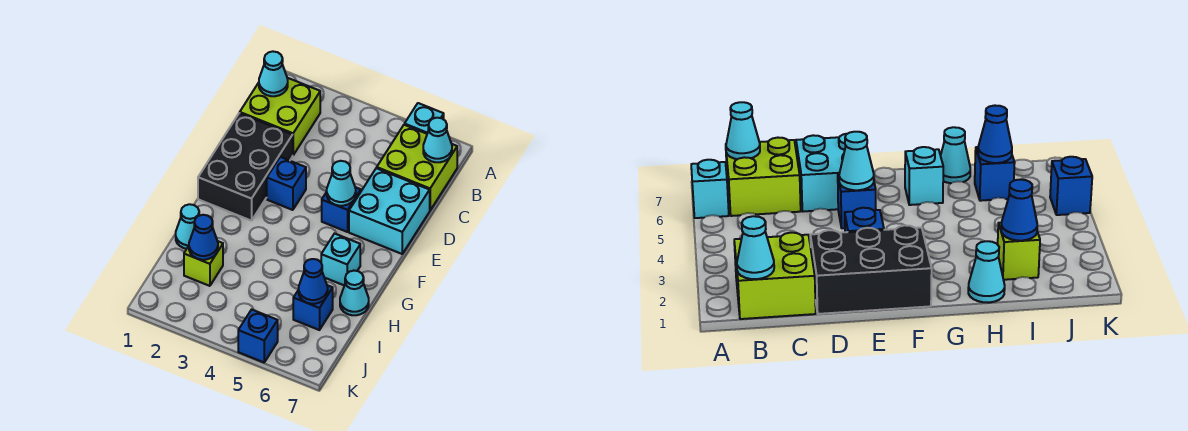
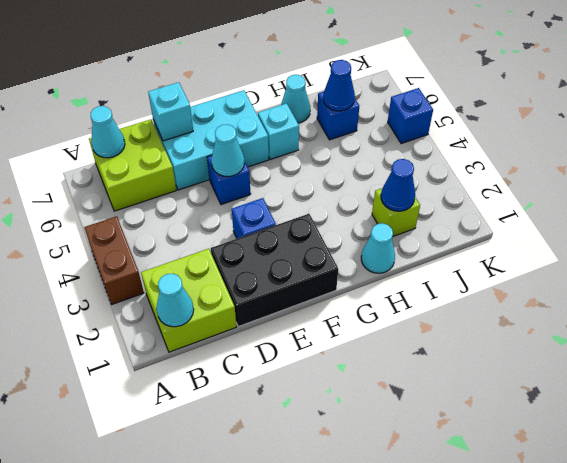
none -> brown brick A3:A4 level 1
cyan brick A6 level 1 -> cyan brick D7 level 2
cyan brick D6:E7 level 1 -> cyan brick D6:F7 level 1

